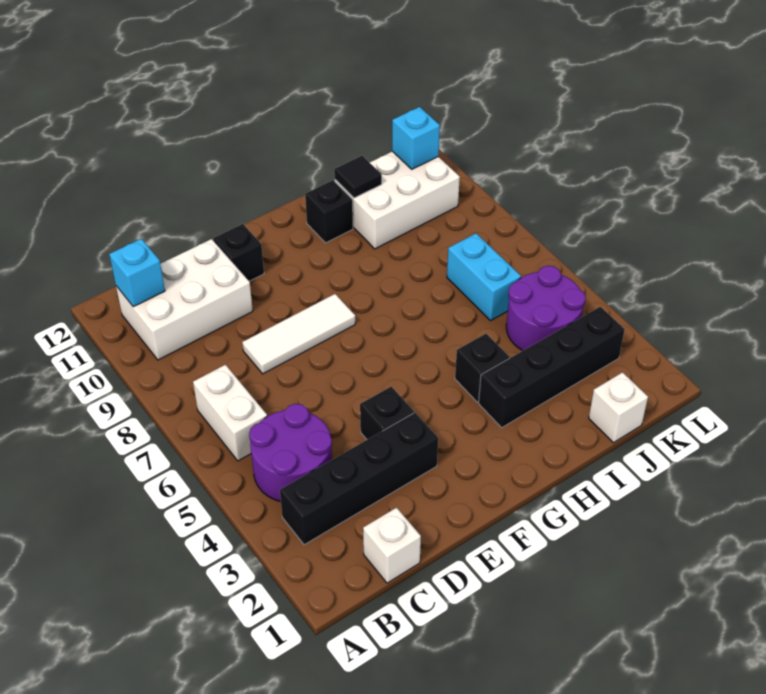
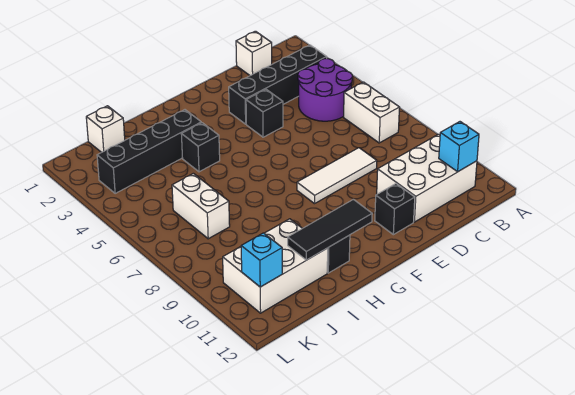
black tile I11 level 2 -> black tile G11:I11 level 2
purple round brick J4:K5 level 1 -> none
cyan brick J6:J7 level 1 -> white brick J6:J7 level 1

